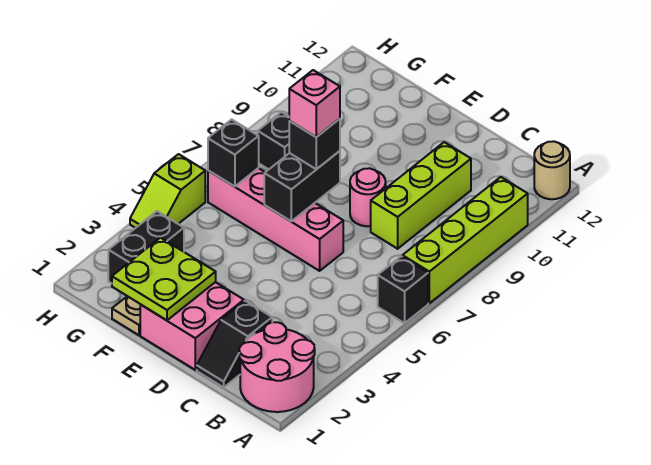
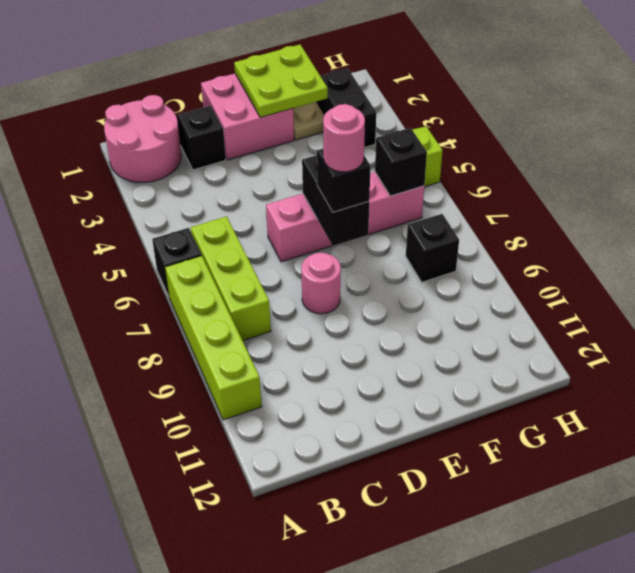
tan round brick A12 level 1 -> none
lime brick C8:C10 level 1 -> lime brick B6:B8 level 1
pink brick E7 level 4 -> pink round brick E7 level 4

